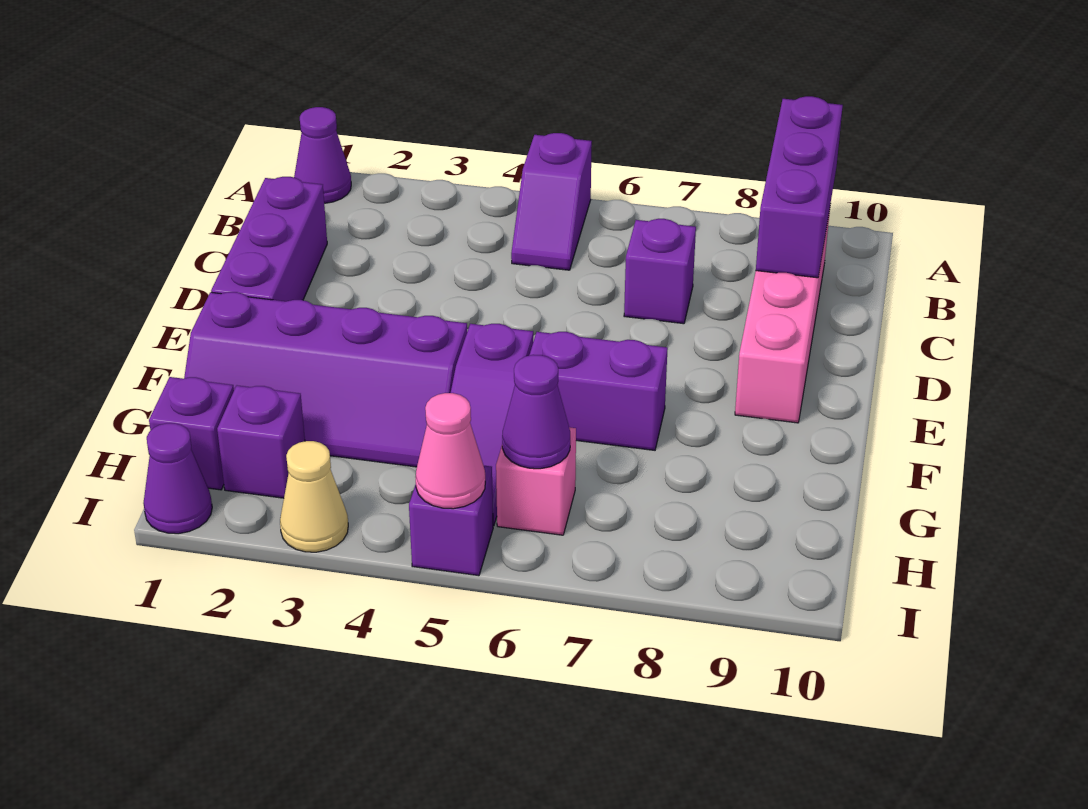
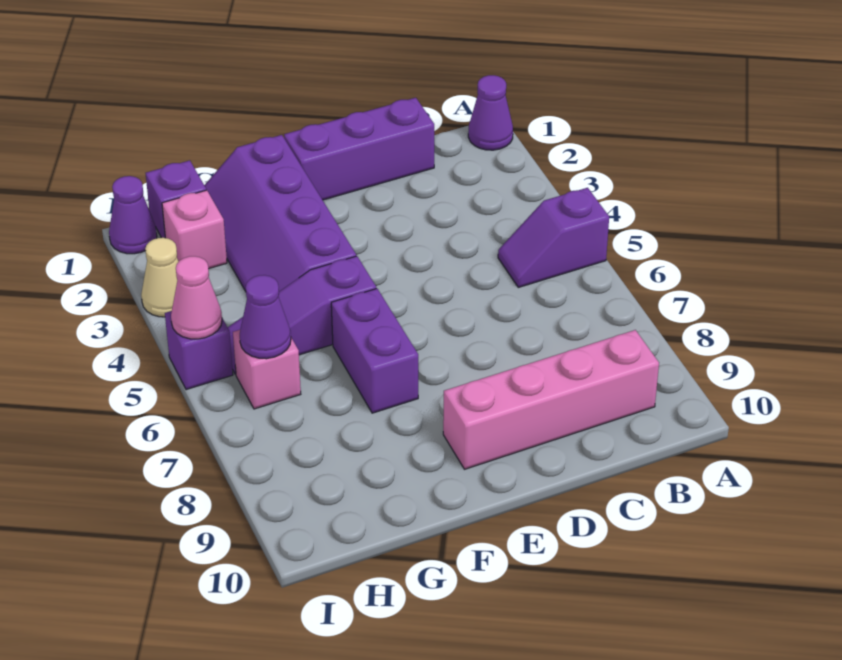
purple brick A9:C9 level 2 -> none
purple brick C7 level 1 -> none
purple brick H2 level 1 -> pink brick H2 level 1

